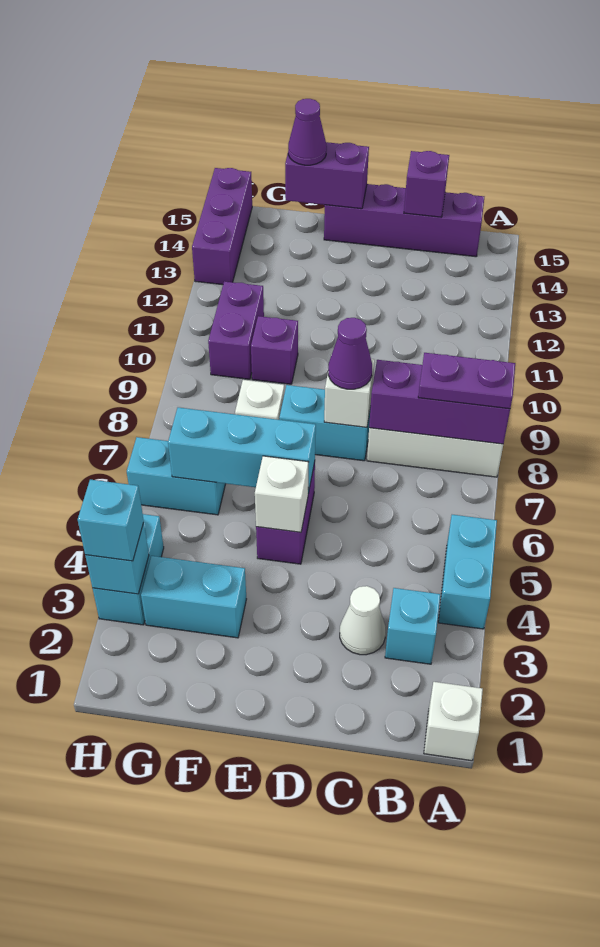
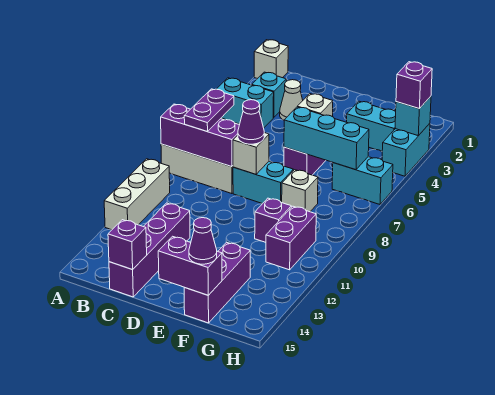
cyan brick A4:A5 level 1 -> cyan brick A4:B4 level 1
purple plate A8:B8 level 3 -> purple plate B7:B8 level 3
none -> white brick A10:A12 level 1
purple brick B15:E15 level 1 -> purple brick C12:C15 level 1
cyan brick H3 level 3 -> purple brick H3 level 3
purple brick H13:H15 level 1 -> purple brick F13:F15 level 1

